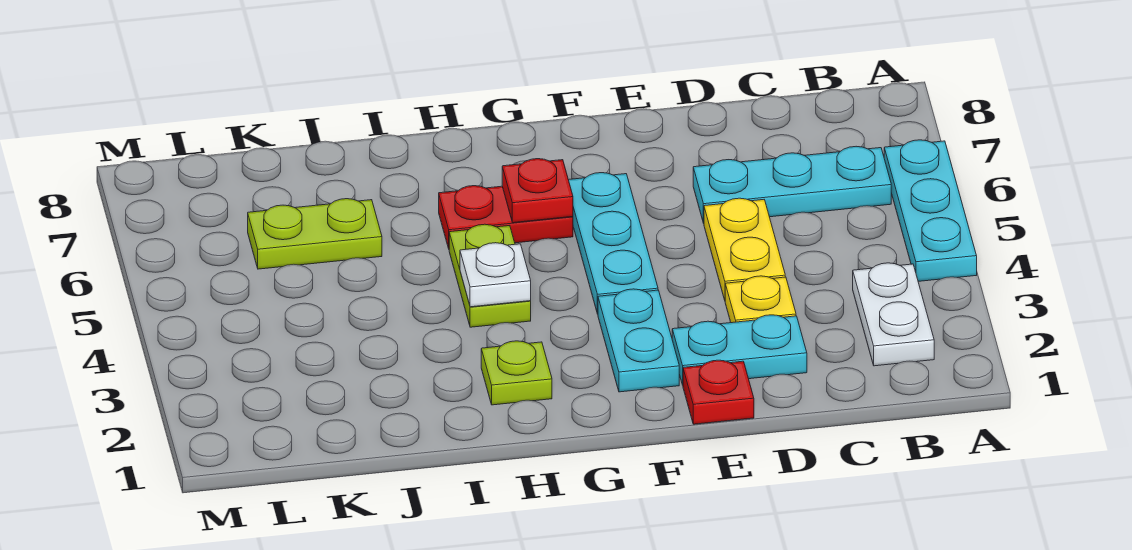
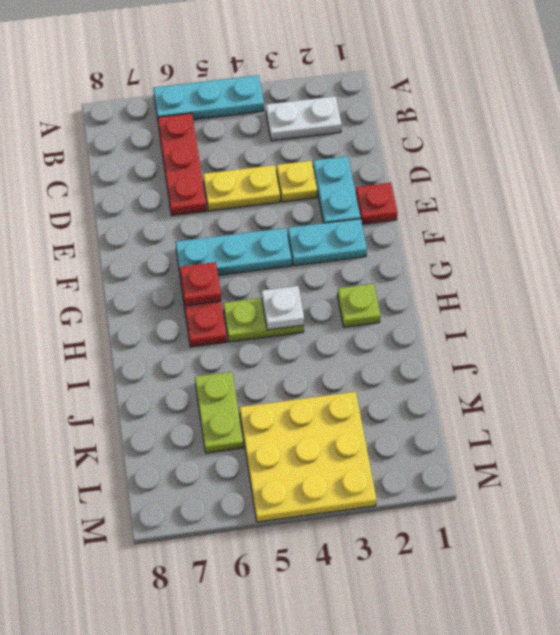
cyan plate B6:D6 level 1 -> red plate B6:D6 level 1
none -> yellow plate K3:M5 level 1

